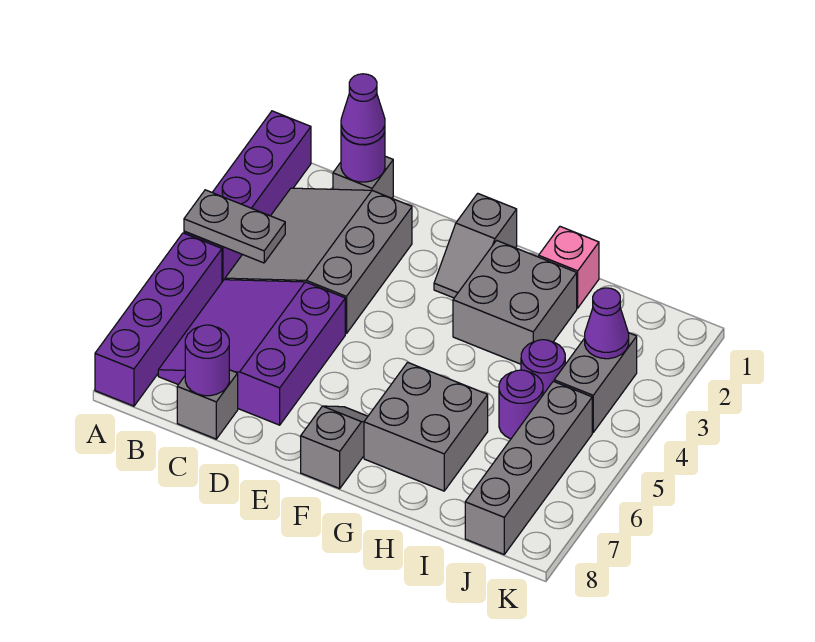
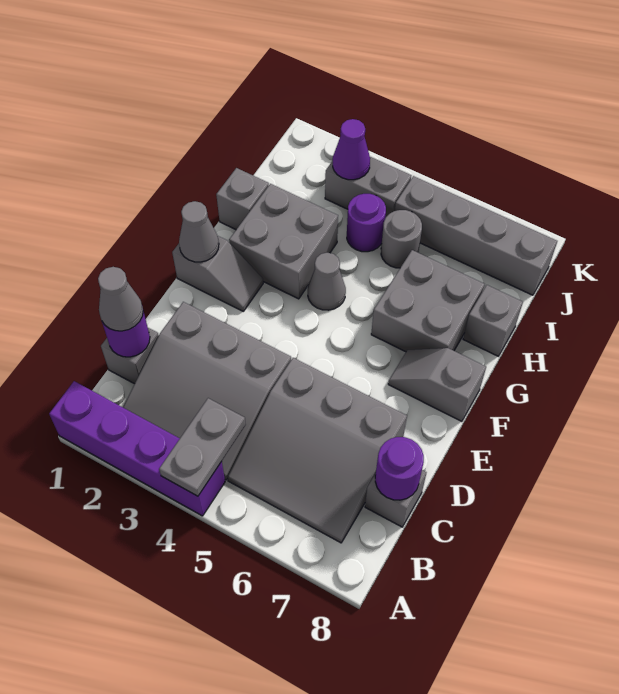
purple brick A5:A8 level 1 -> none
purple slope B5:D7 level 1 top D -> grey slope B5:D7 level 1 top D
purple cone C1 level 3 -> grey cone C1 level 3
none -> grey cone F1 level 2
none -> grey cone G4 level 1
pink brick H1 level 1 -> grey brick H1 level 1
none -> grey brick H8 level 1
purple round brick I5 level 1 -> grey round brick I5 level 1

